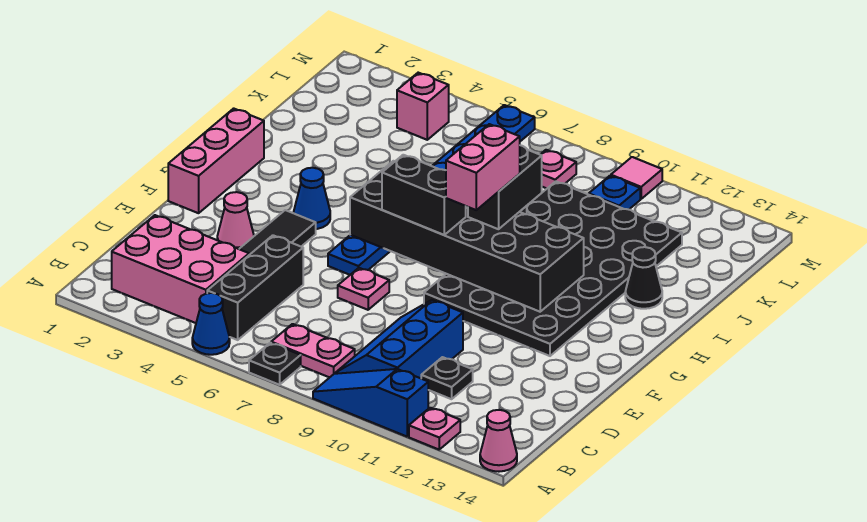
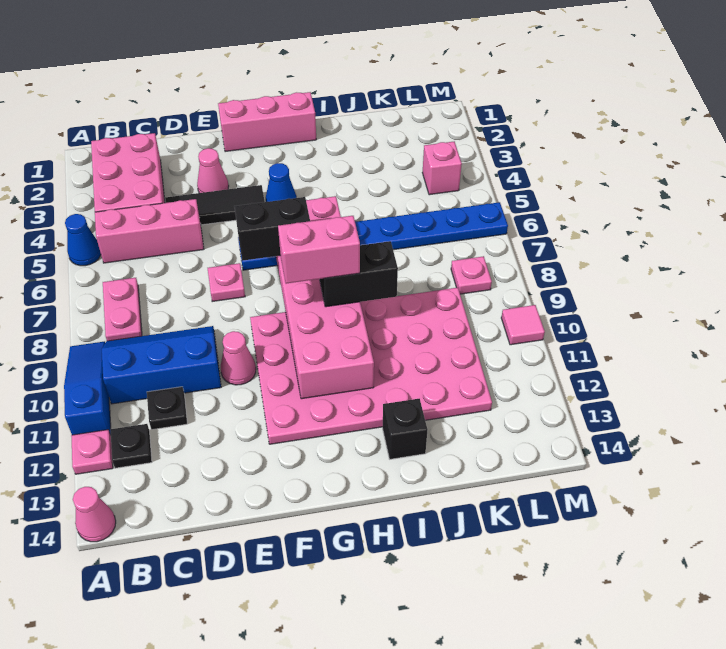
black plate A7 level 1 -> black plate B12 level 1
black brick B5:D5 level 1 -> pink brick B5:D5 level 1
none -> pink cone E10 level 1
black plate F9:K12 level 1 -> pink plate F9:K12 level 1
black brick G6:H11 level 2 -> pink brick G6:H11 level 2
black brick G7:G8 level 3 -> black brick F7:G7 level 3
black cone I13 level 1 -> black brick I13 level 1
blue plate L10 level 1 -> none

